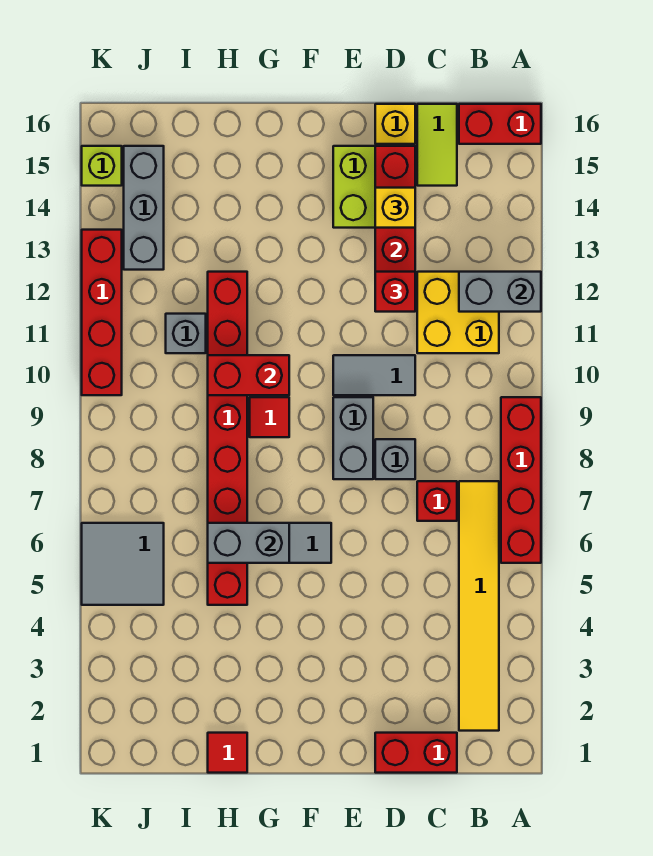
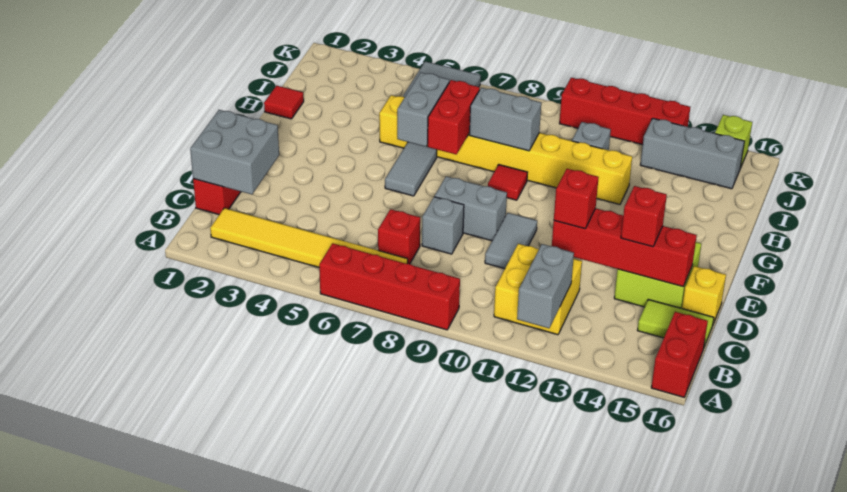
none -> grey brick C1:D2 level 2
yellow brick D14 level 3 -> red brick D14 level 3
red brick G10:H10 level 2 -> red brick G7:H7 level 2
red brick H5:H12 level 1 -> yellow brick H5:H12 level 1
none -> grey brick H8:H9 level 2

